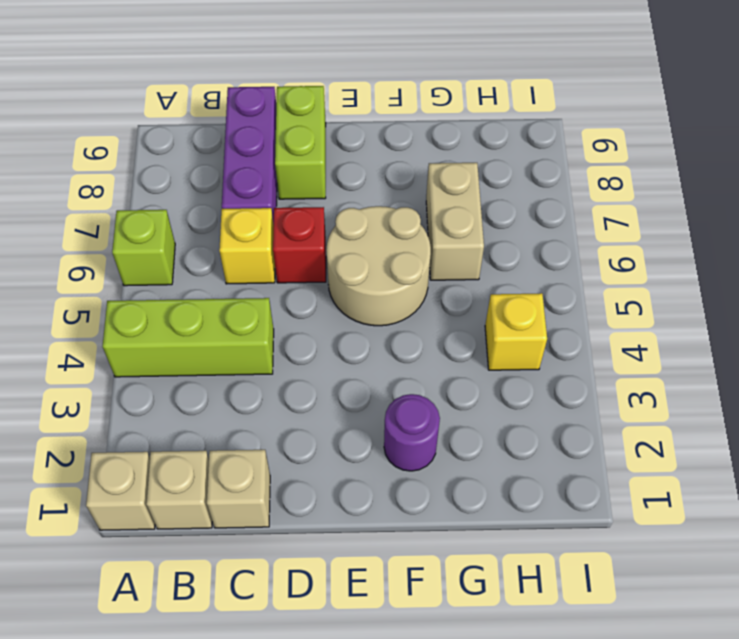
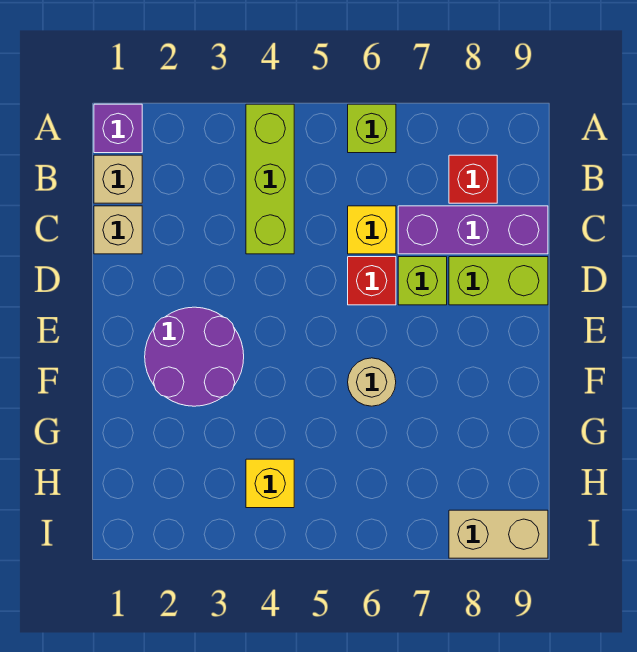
tan brick A1 level 1 -> purple brick A1 level 1
none -> red brick B8 level 1
none -> lime brick D7 level 1
tan round brick E5:F6 level 1 -> tan round brick F6 level 1
purple round brick F2 level 1 -> purple round brick E2:F3 level 1
tan brick G6:G7 level 1 -> tan brick I8:I9 level 1

